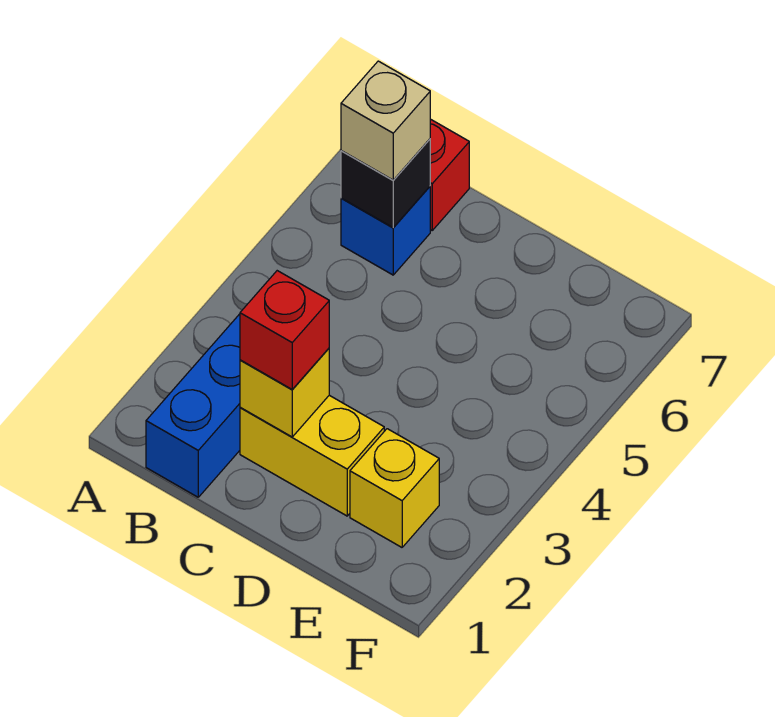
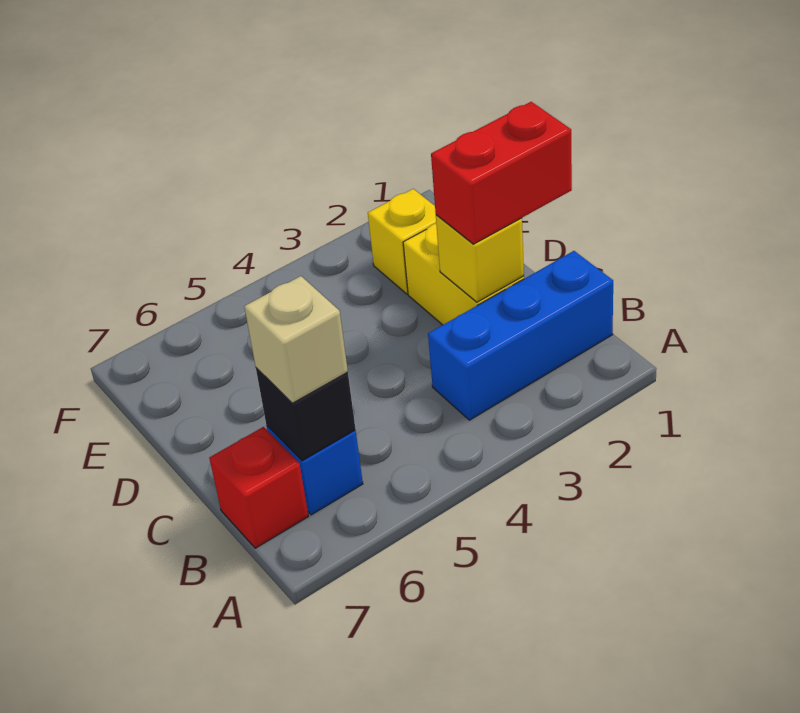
red brick C2 level 3 -> red brick C1:C2 level 3

